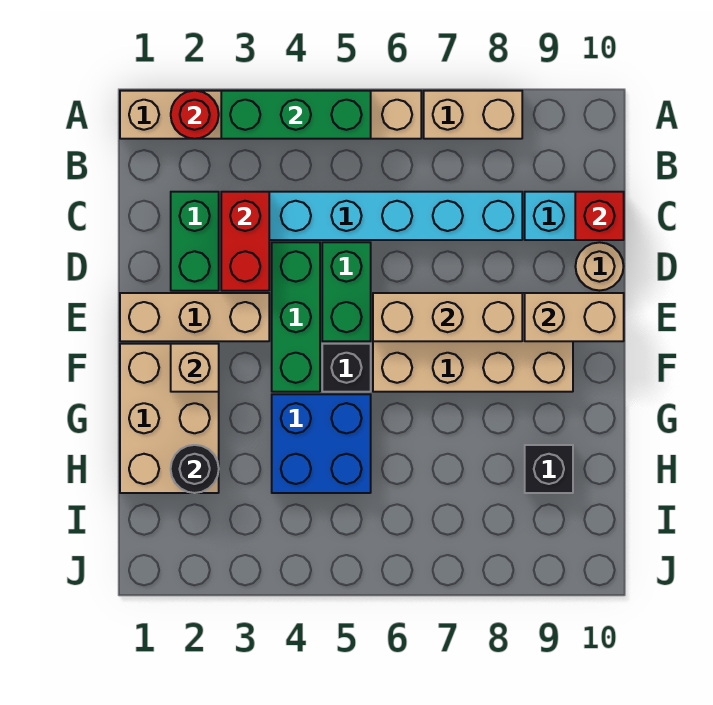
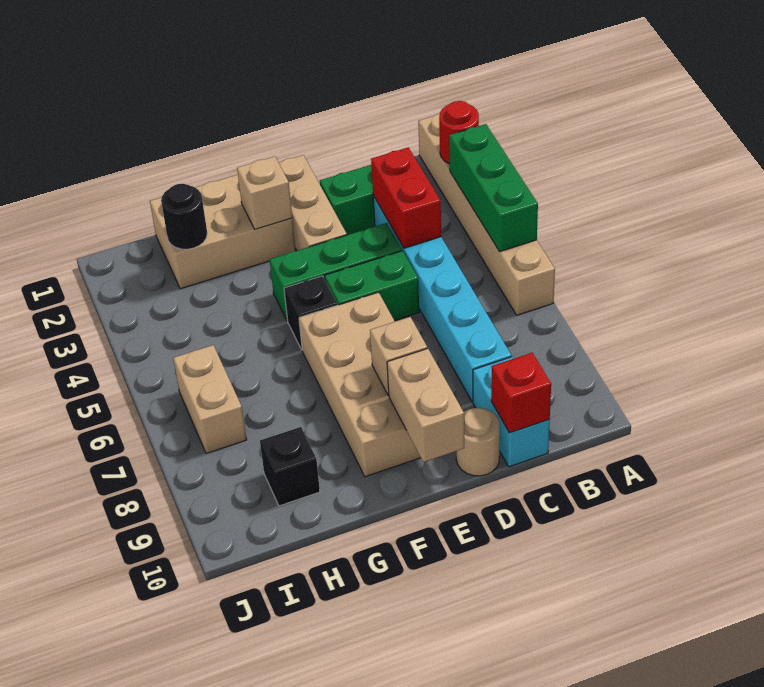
tan brick A7:A8 level 1 -> tan brick I6:I7 level 1
red brick C3:D3 level 2 -> red brick C3:C4 level 2
tan brick E6:E8 level 2 -> tan brick E8 level 2
blue brick G4:H5 level 1 -> none

